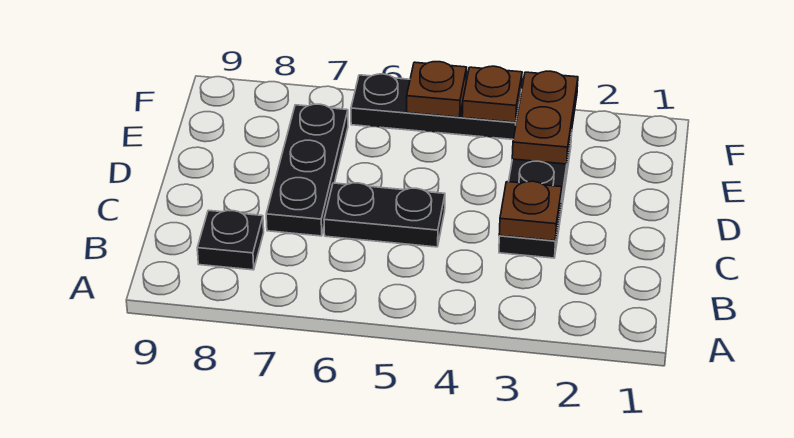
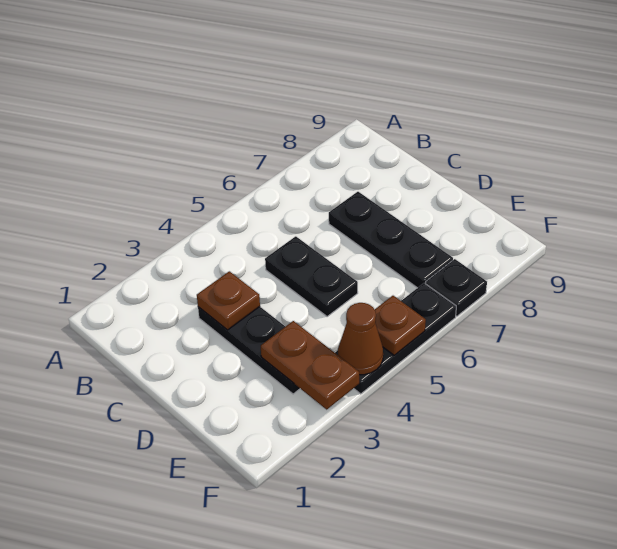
black plate B8 level 1 -> black plate F7 level 1
black plate C5:C6 level 1 -> black plate C5:D5 level 1
brown plate F4 level 2 -> brown cone F4 level 2

